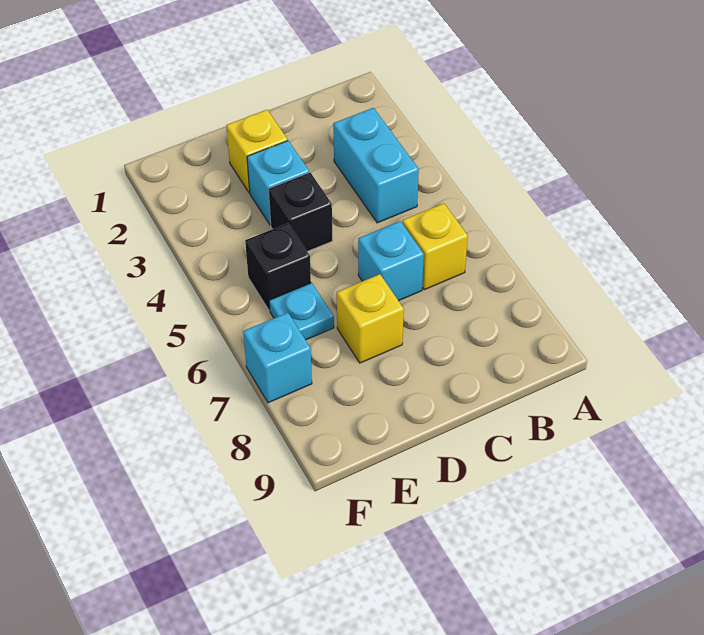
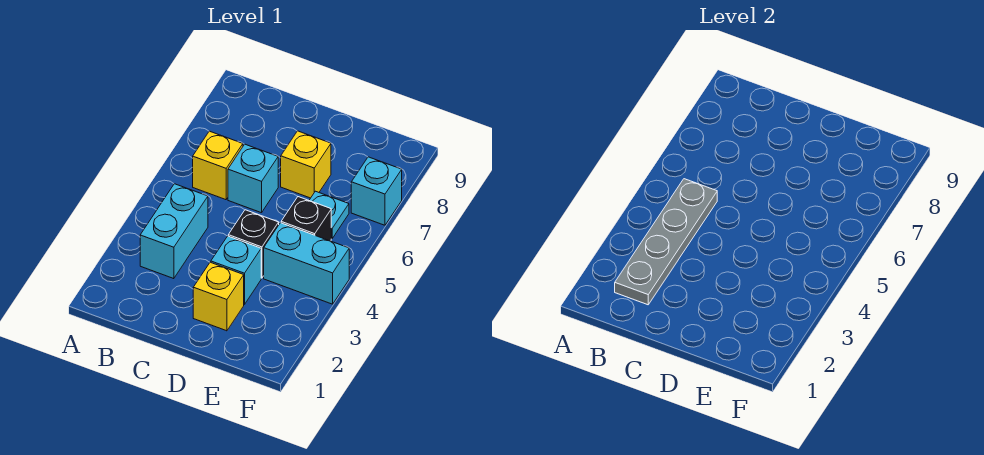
none -> grey plate B2:B5 level 2
none -> cyan brick E4:F4 level 1

